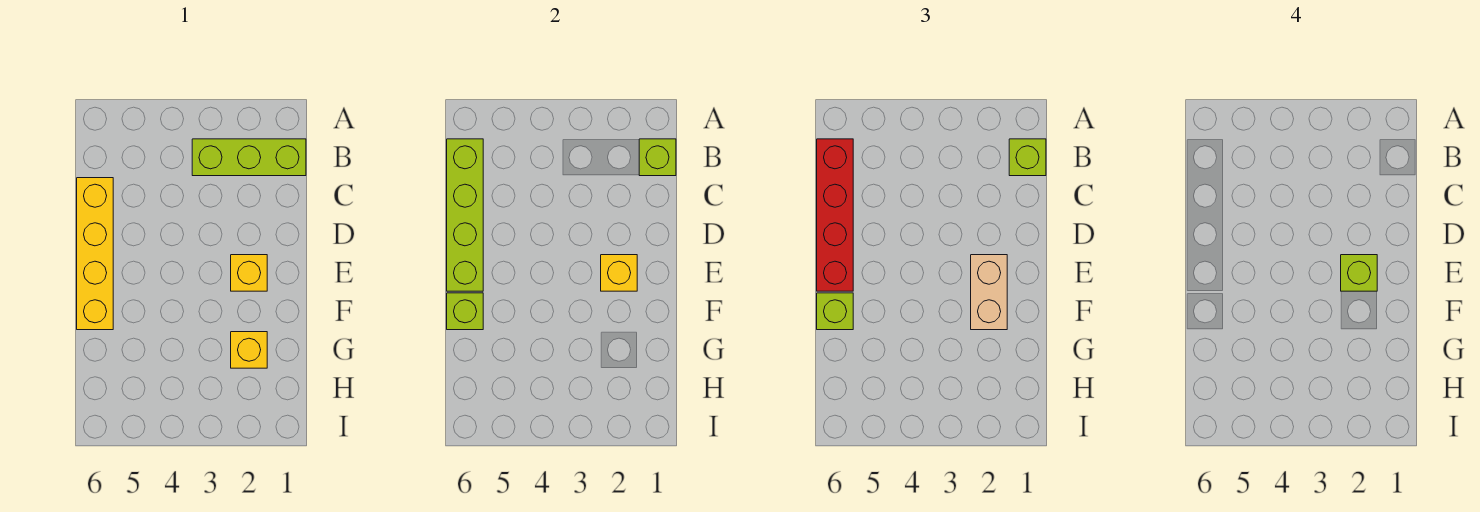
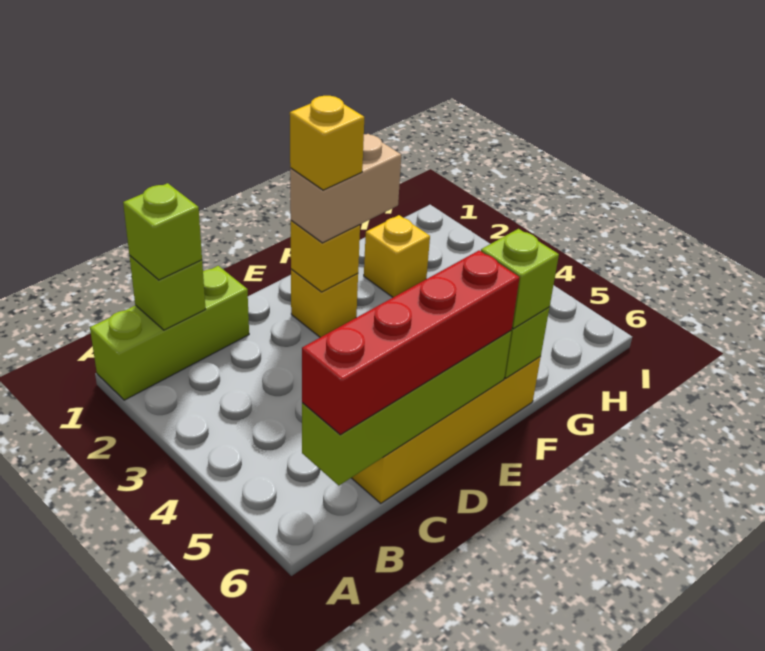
lime brick B1:B3 level 1 -> lime brick A1:C1 level 1
lime brick E2 level 4 -> yellow brick E2 level 4

